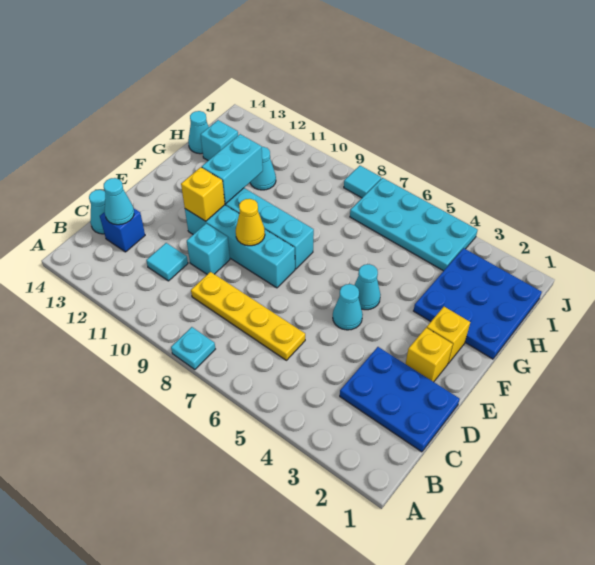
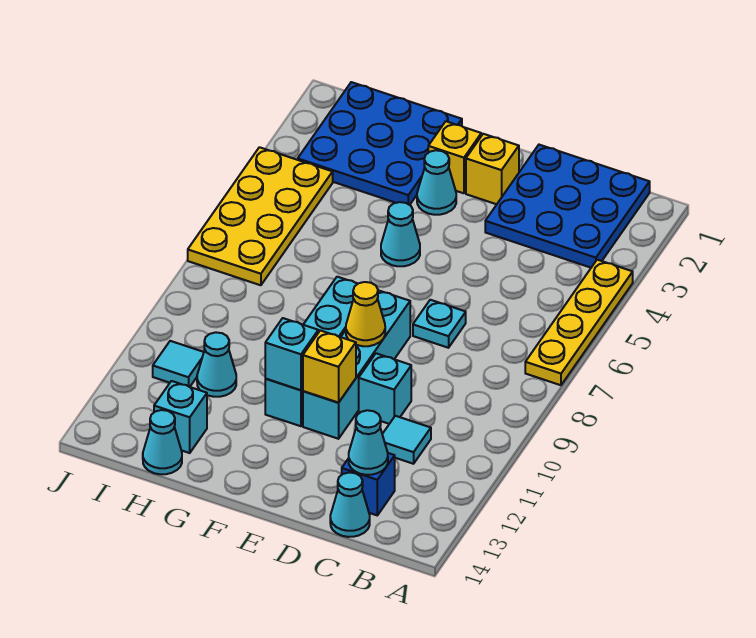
cyan plate A8 level 1 -> cyan plate D7 level 1
blue plate C1:D3 level 1 -> blue plate B1:D3 level 1
yellow plate C6:C9 level 1 -> yellow plate A4:A7 level 1
cyan cone E5 level 1 -> cyan cone F3 level 1
cyan brick F11:G11 level 2 -> cyan brick F11 level 2
cyan plate I4:J7 level 1 -> yellow plate I4:J7 level 1
cyan tile J8 level 1 -> cyan tile I11 level 1

